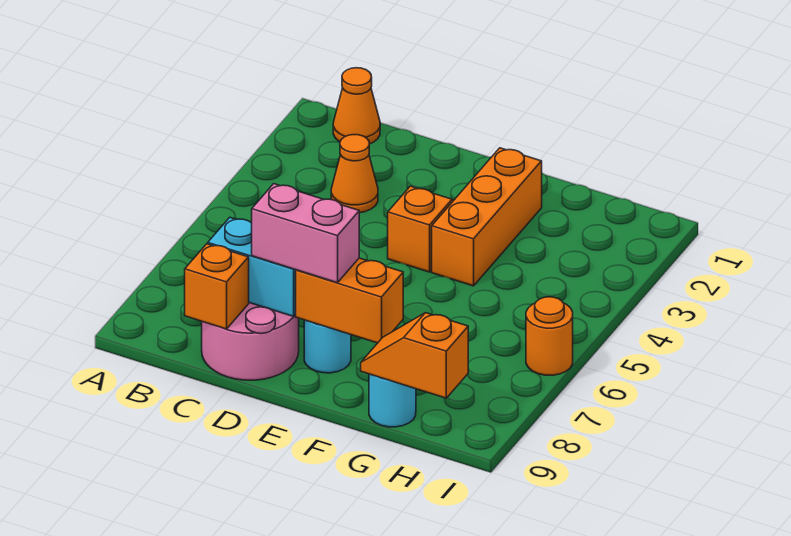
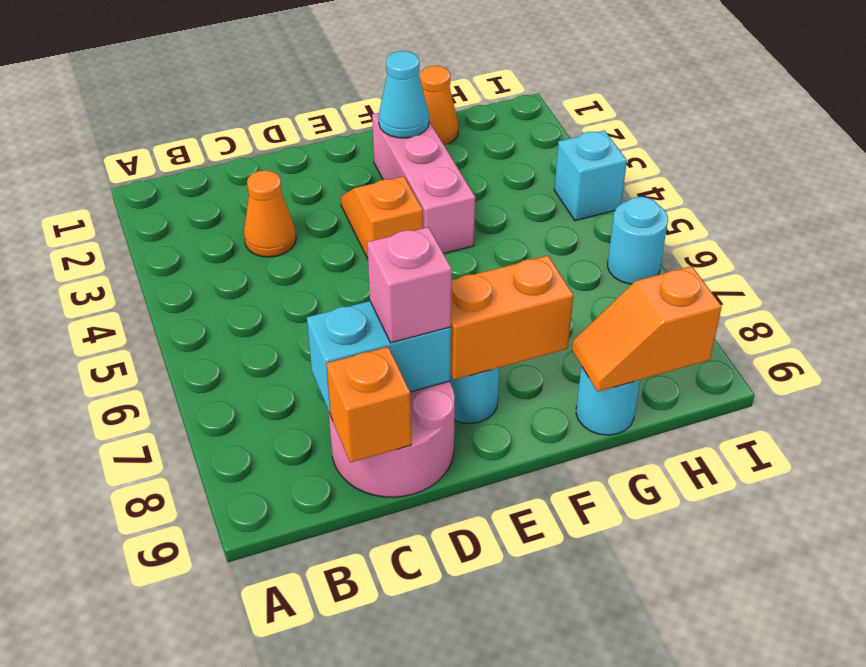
orange cone B1 level 1 -> orange cone G1 level 1
pink brick D8:E8 level 3 -> pink brick D8 level 3
orange brick F2:F4 level 1 -> pink brick F2:F4 level 1
none -> cyan cone F2 level 2
none -> cyan brick I4 level 1
orange round brick I6 level 1 -> cyan round brick I6 level 1

